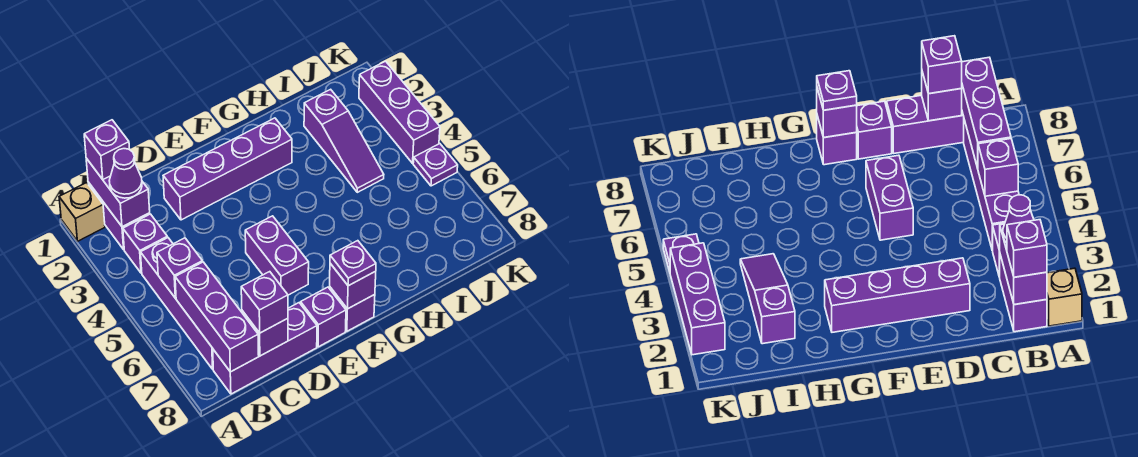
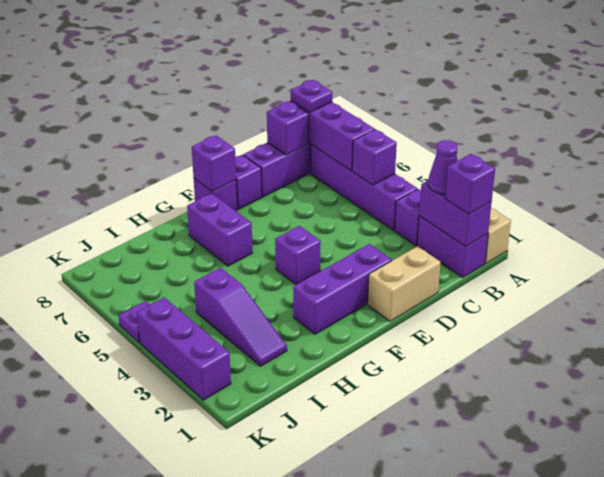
purple brick C8 level 3 -> purple brick F4 level 1
none -> tan brick D1:E1 level 1
purple brick D2:G2 level 1 -> purple brick E2:G2 level 1
purple brick E5:E6 level 1 -> purple brick G6:G7 level 1
purple plate F8 level 3 -> purple plate B8 level 3
purple slope I2:I4 level 1 top 2 -> purple slope I2:I4 level 1 top 4

